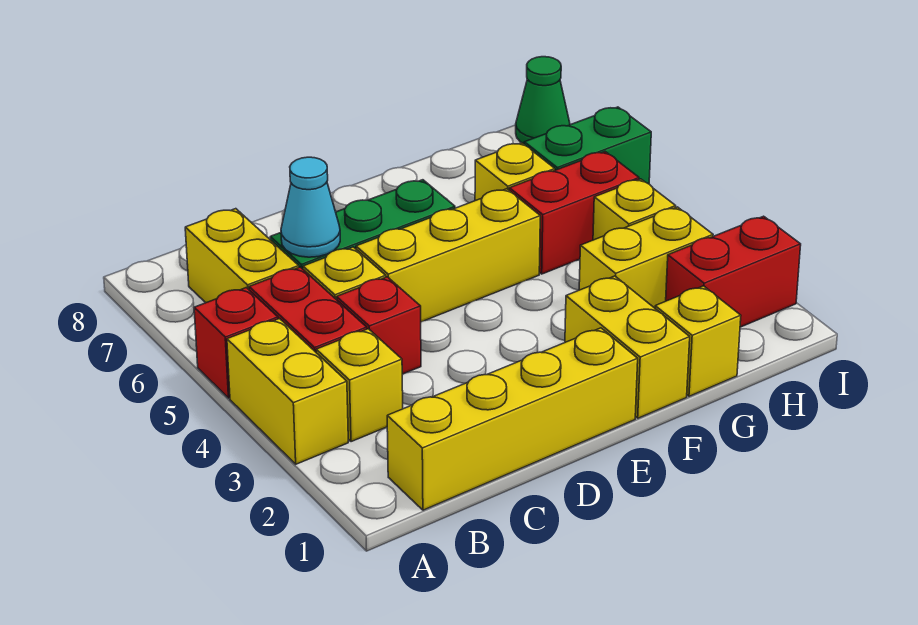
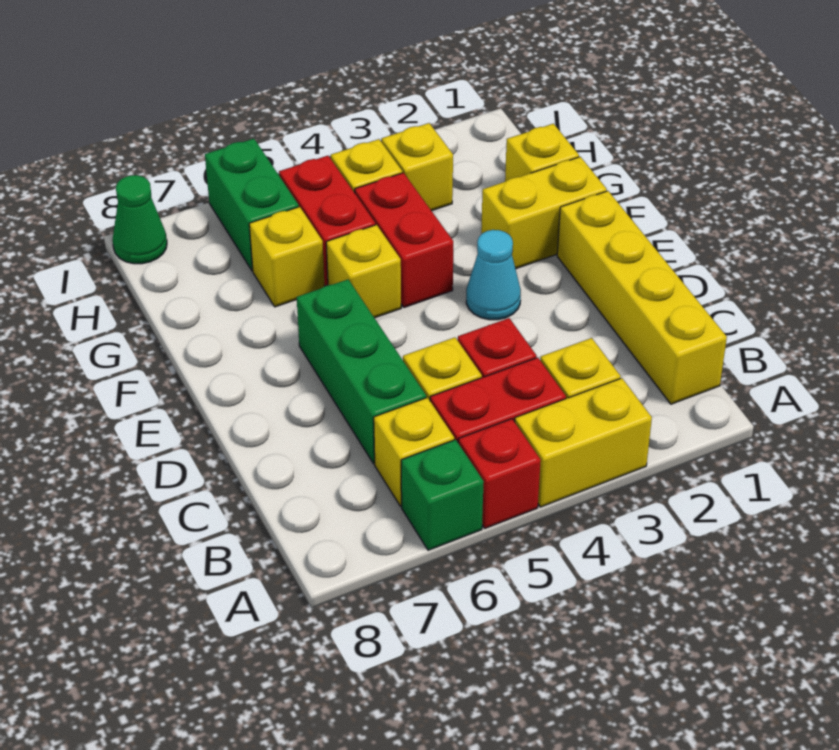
none -> green brick A6 level 1
yellow brick B6:B7 level 1 -> yellow brick B6 level 1
cyan cone C6 level 2 -> cyan cone E3 level 1
yellow brick D5:F5 level 1 -> yellow brick F5 level 1
yellow brick G3:H3 level 1 -> yellow brick H3 level 1
red brick H2:I2 level 1 -> red brick F4:G4 level 1

